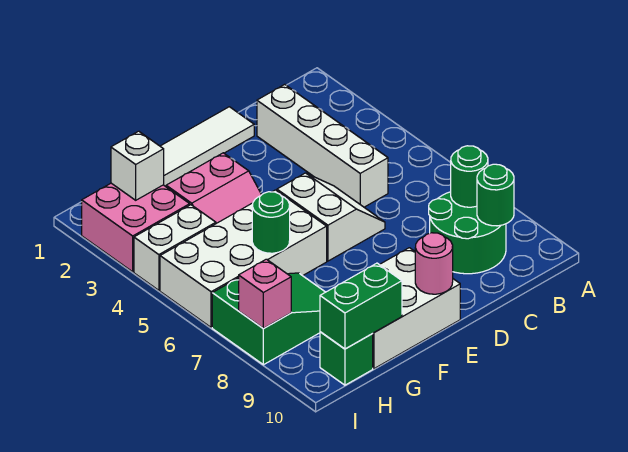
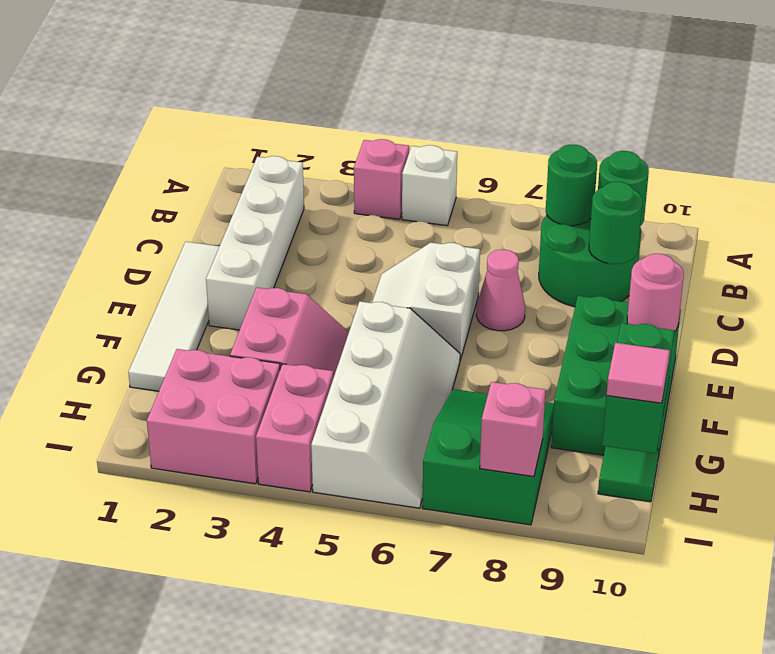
none -> pink brick A4 level 1
white brick C2:C5 level 1 -> white brick B2:E2 level 1
white slope D5:E6 level 1 top E -> white slope D5:E6 level 1 top 6
none -> pink cone D7 level 1
white brick E9:G10 level 1 -> green brick E9:G10 level 1
white brick F5:I6 level 1 -> white slope F5:I6 level 1 top 5
green round brick G6 level 2 -> green round brick C9 level 2
white brick H2 level 2 -> white brick A5 level 1
white brick H4:I4 level 1 -> pink brick H4:I4 level 1
green brick H10 level 1 -> green tile H10 level 1
none -> pink tile H10 level 3

